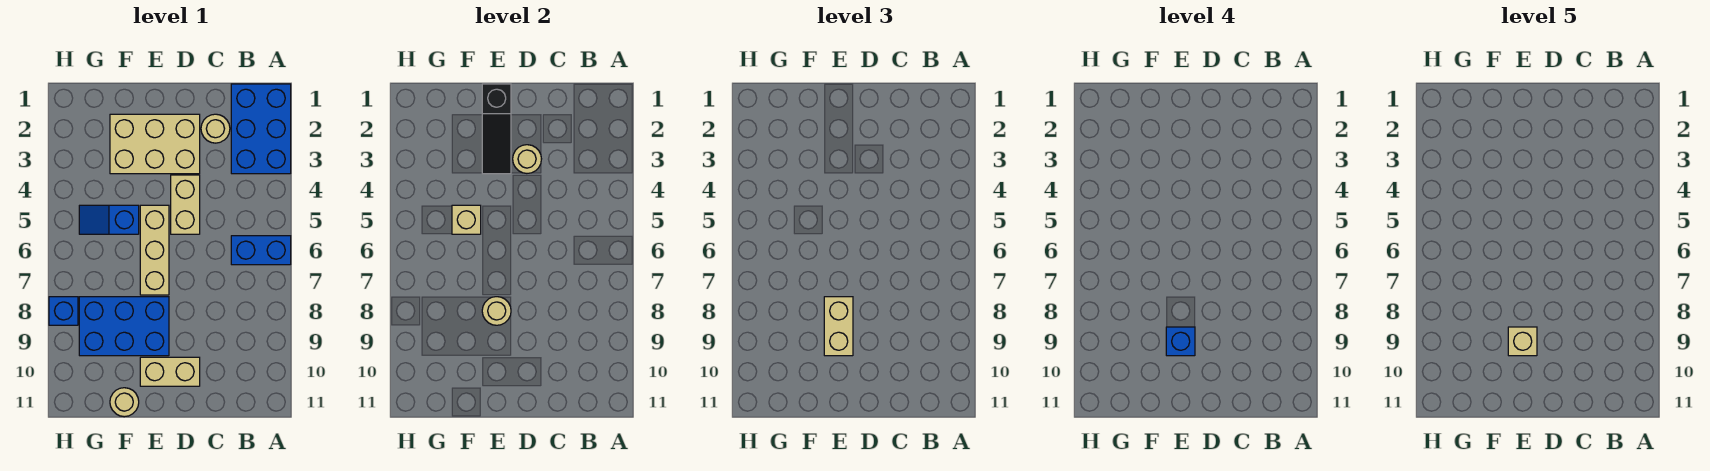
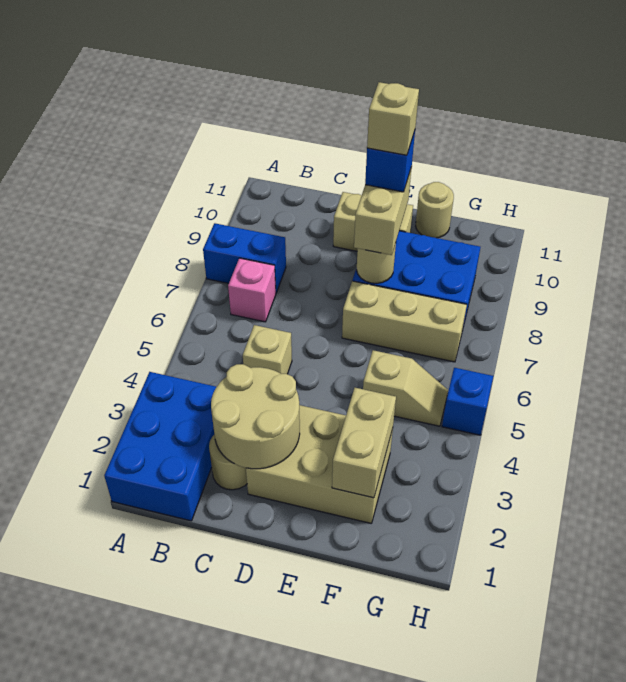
blue brick A6:B6 level 1 -> blue brick A8:B8 level 1
none -> pink brick B7 level 1
tan round brick D3 level 2 -> tan round brick C2:D3 level 2
tan brick D4:D5 level 1 -> tan brick F2:F3 level 2
black slope E1:E3 level 2 top 1 -> none
tan brick E5:E7 level 1 -> tan brick E7:G7 level 1
blue slope F5:G5 level 1 top F -> tan slope F5:G5 level 1 top F
tan brick F5 level 2 -> tan brick C5 level 1
blue brick H8 level 1 -> blue brick H5 level 1

